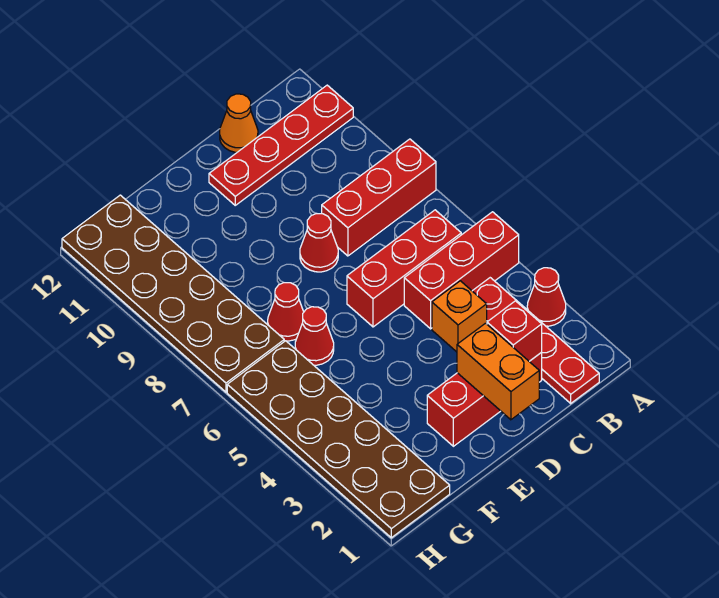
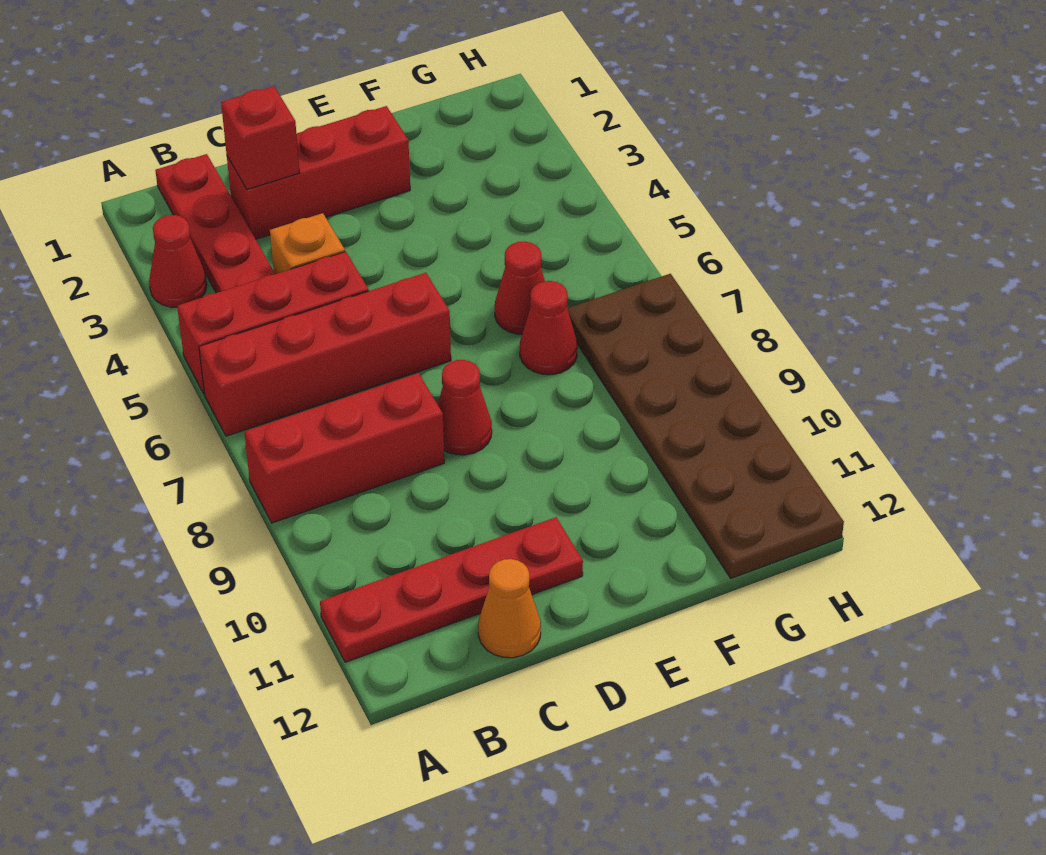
red brick B6:D6 level 1 -> red brick A6:D6 level 1
orange brick D1:D2 level 2 -> none
brown plate G1:H6 level 1 -> none

